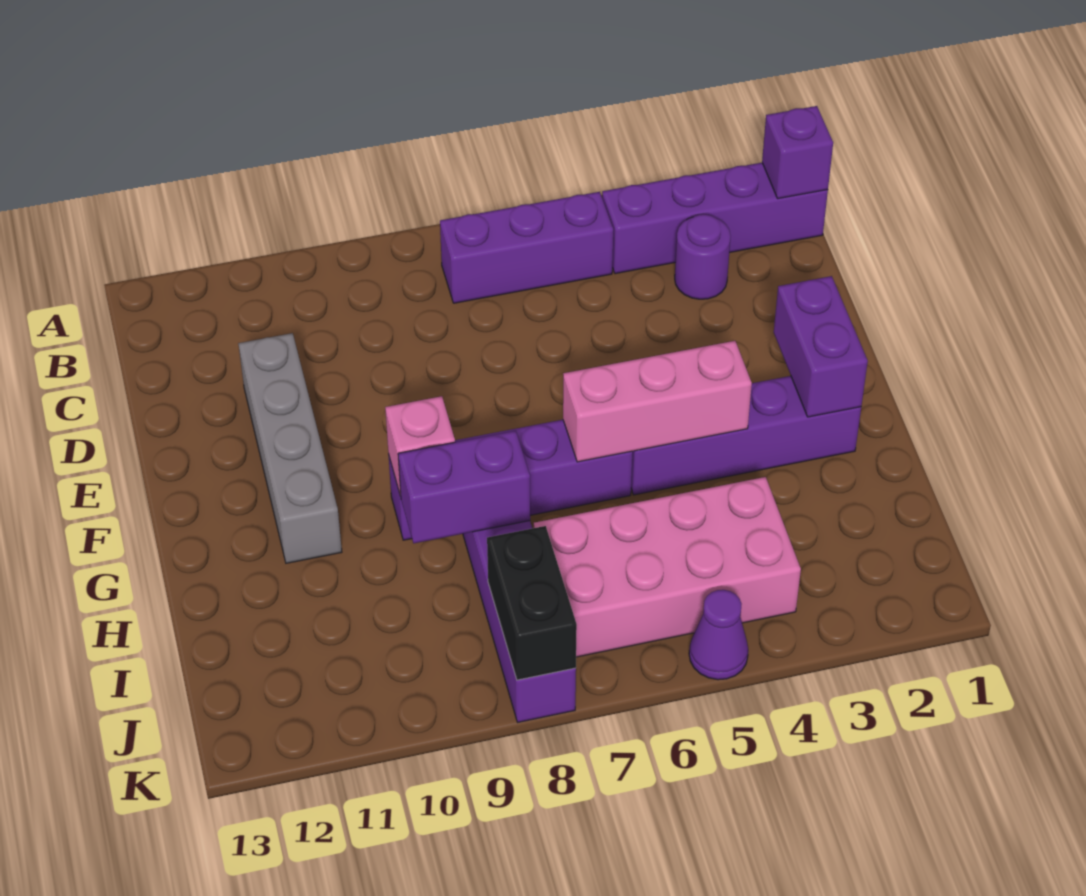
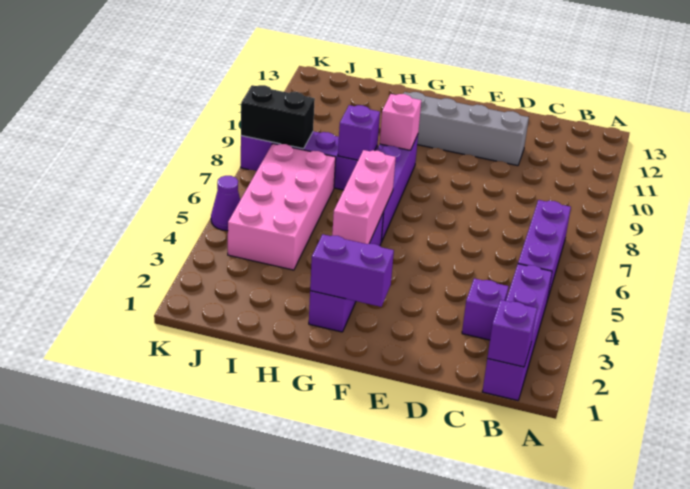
purple round brick C3 level 1 -> purple brick C3 level 1
purple brick H8:H9 level 2 -> purple brick H8 level 2

